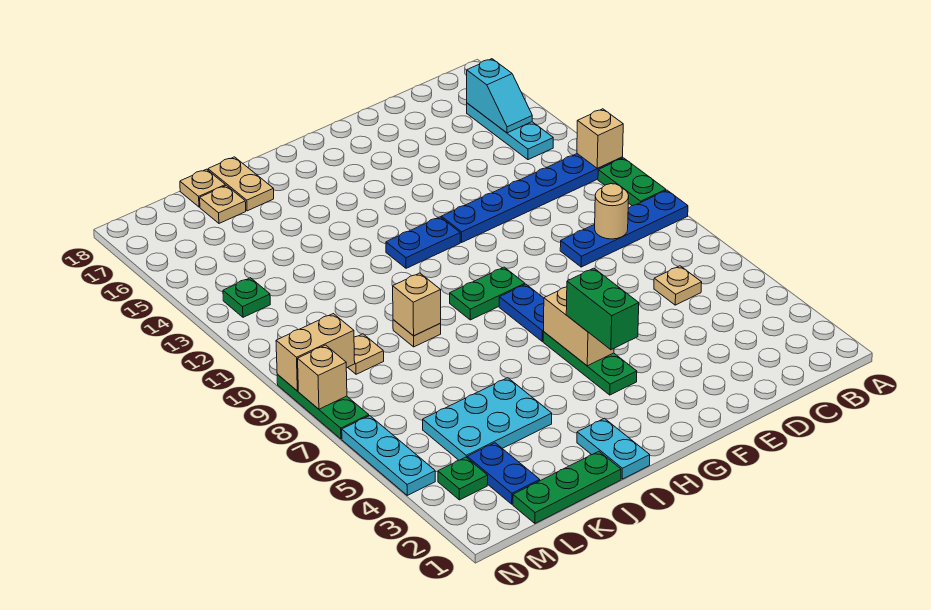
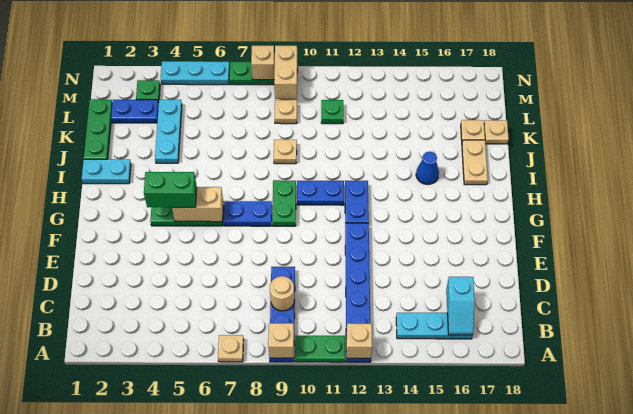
cyan slope B15:B16 level 2 top 16 -> cyan slope B16:C16 level 2 top C
tan plate C6 level 1 -> tan plate A7 level 1
none -> blue plate H10:H11 level 1
none -> blue cone I15 level 1
cyan plate J4:L5 level 1 -> cyan plate J4:L4 level 1
tan brick J9 level 2 -> tan brick A9 level 2
tan plate J17:J18 level 1 -> tan plate I17:J17 level 1
green plate M13 level 1 -> green plate L11 level 1

